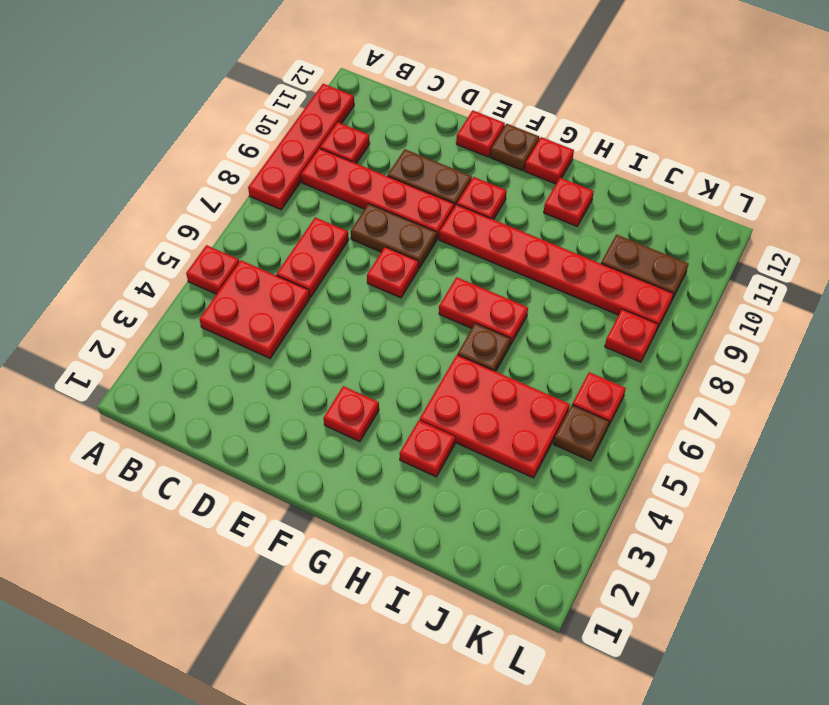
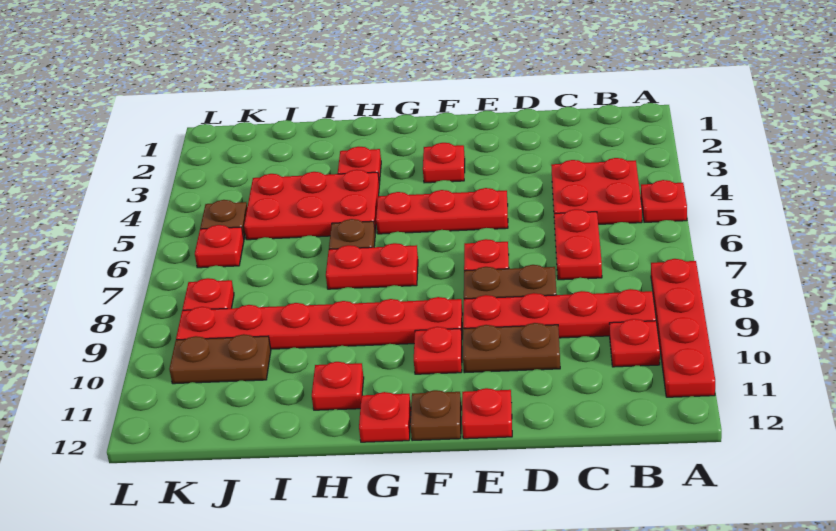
none -> red plate E5:G5 level 1

